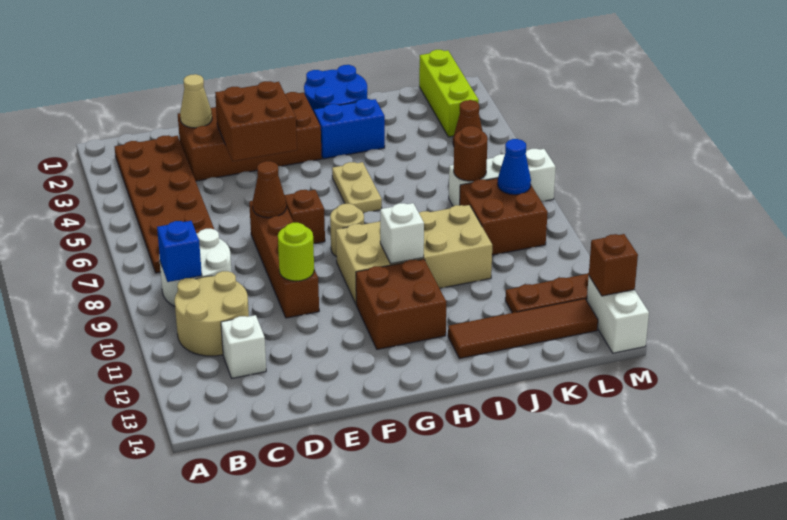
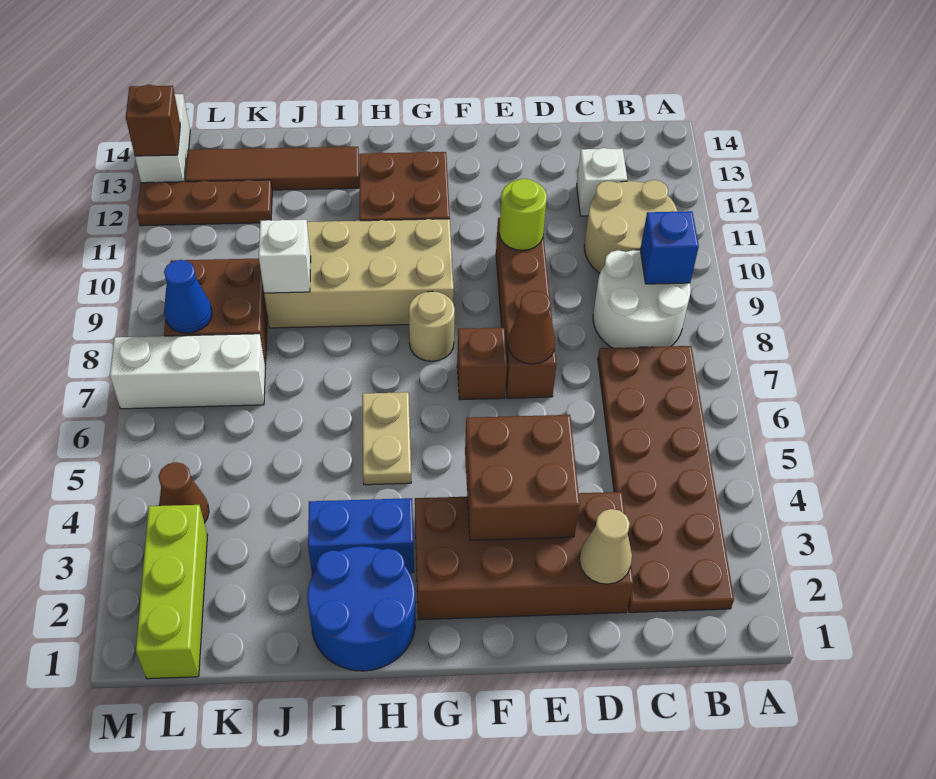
white brick H10 level 2 -> white brick J9 level 2
brown round brick K7 level 2 -> none

